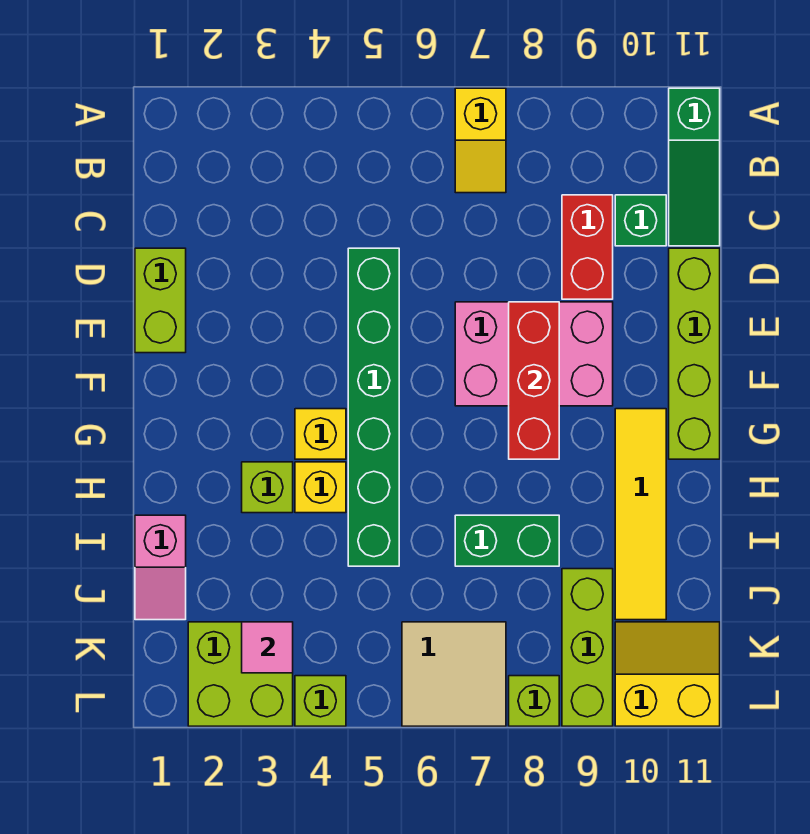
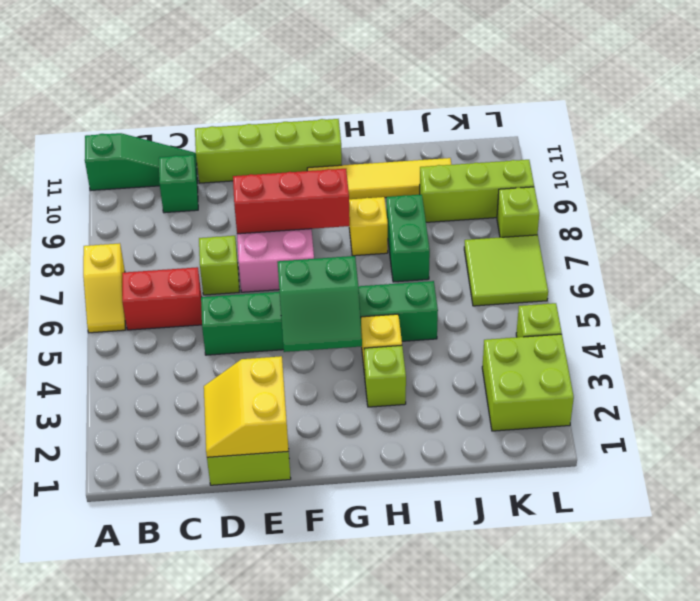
yellow slope A7:B7 level 1 top A -> yellow slope A6:A7 level 1 top 7
red brick C9:D9 level 1 -> red brick B6:C6 level 1
none -> lime brick D7 level 1
none -> green slope F4:G5 level 2 top 5
yellow brick G4 level 1 -> yellow brick H8 level 1
pink slope I1:J1 level 1 top I -> none
pink tile K3 level 2 -> none
tan tile K6:L7 level 1 -> lime tile K6:L7 level 1
yellow slope K10:L11 level 1 top L -> yellow slope D1:E2 level 2 top E

